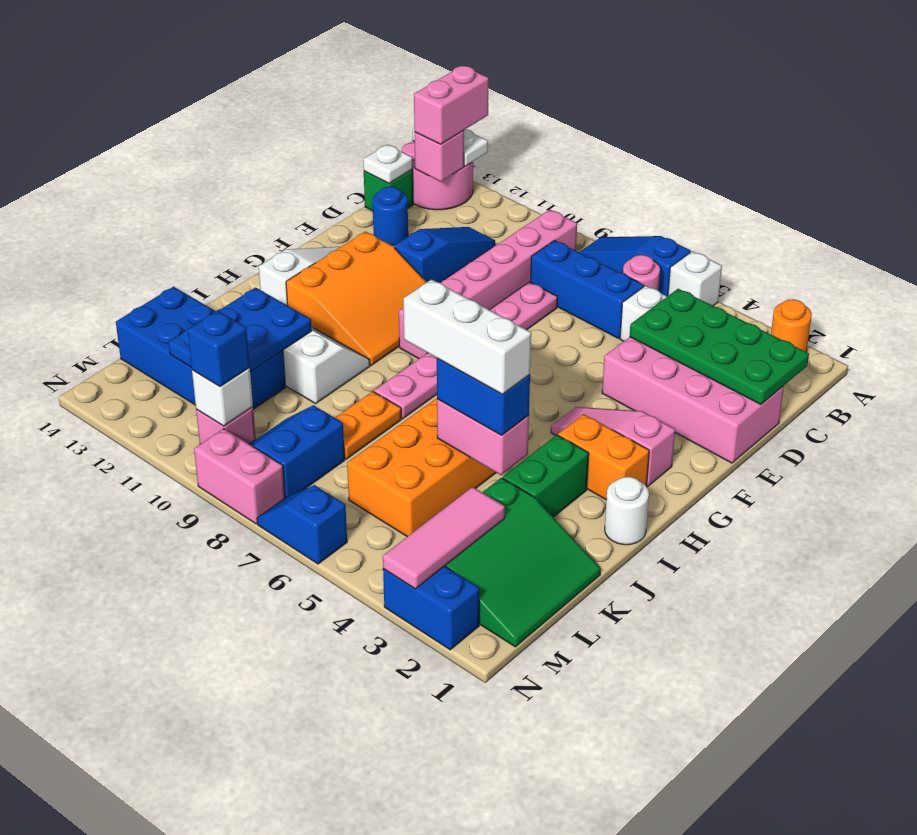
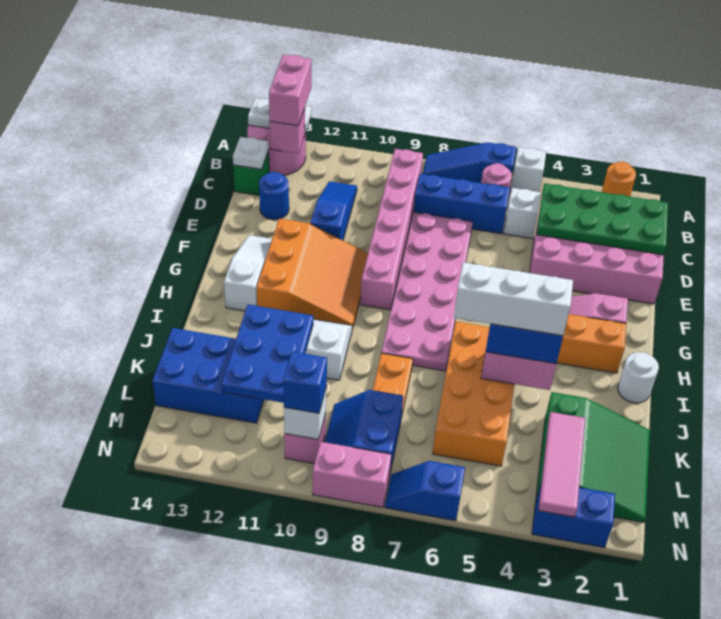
pink plate D8:I8 level 1 -> pink plate D7:I8 level 1
green brick I3:J3 level 1 -> none
blue brick K11:L14 level 1 -> blue brick K12:L14 level 1

